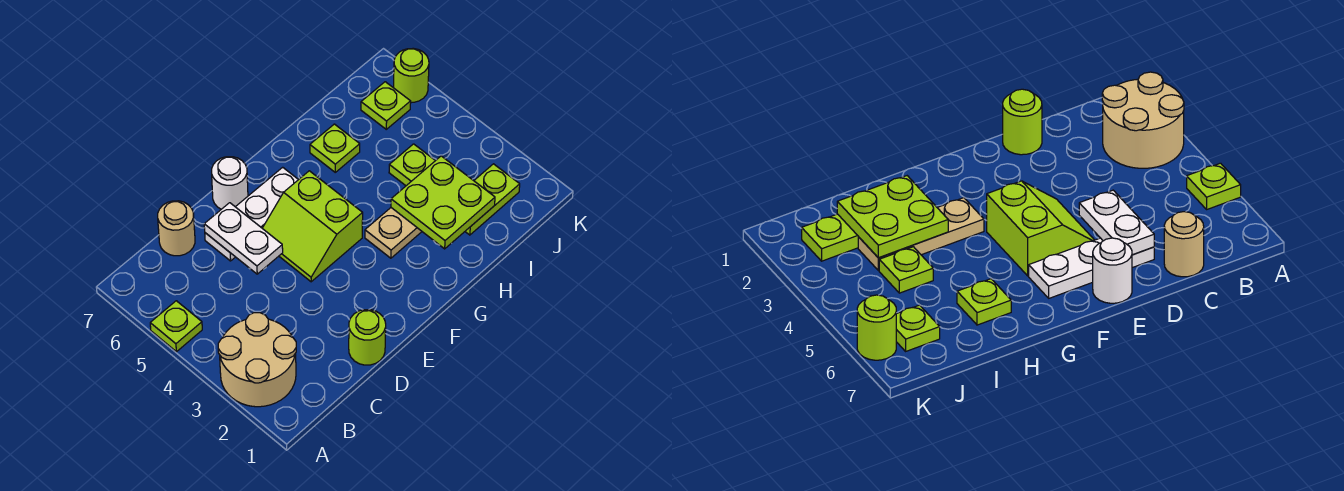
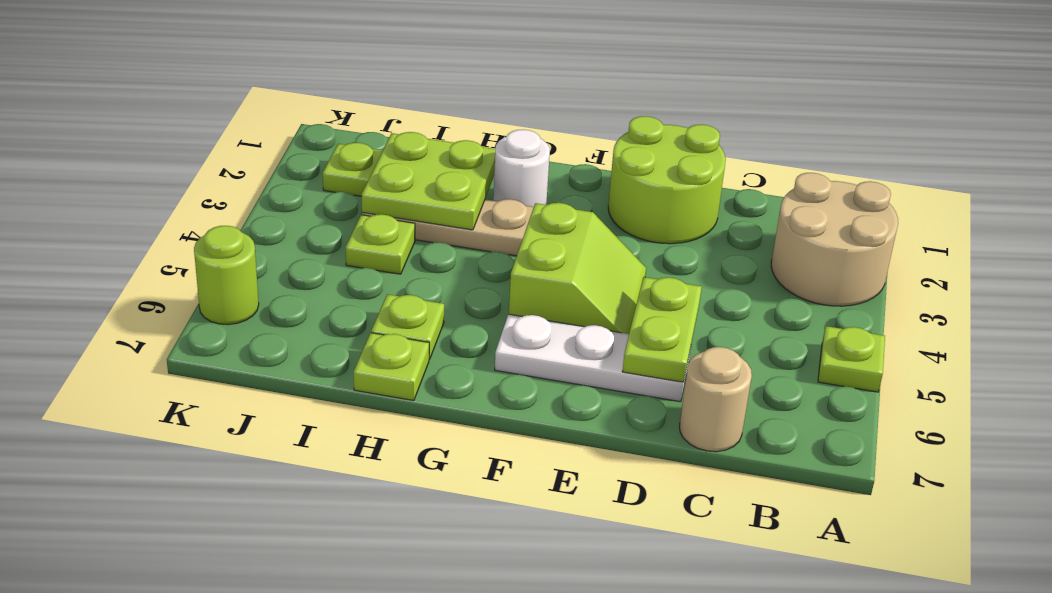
lime round brick D1 level 1 -> lime round brick D1:E2 level 1
white plate D5:D6 level 2 -> lime plate D5:D6 level 2
white round brick E7 level 1 -> white round brick G2 level 1
lime plate J6 level 1 -> lime plate H7 level 1

